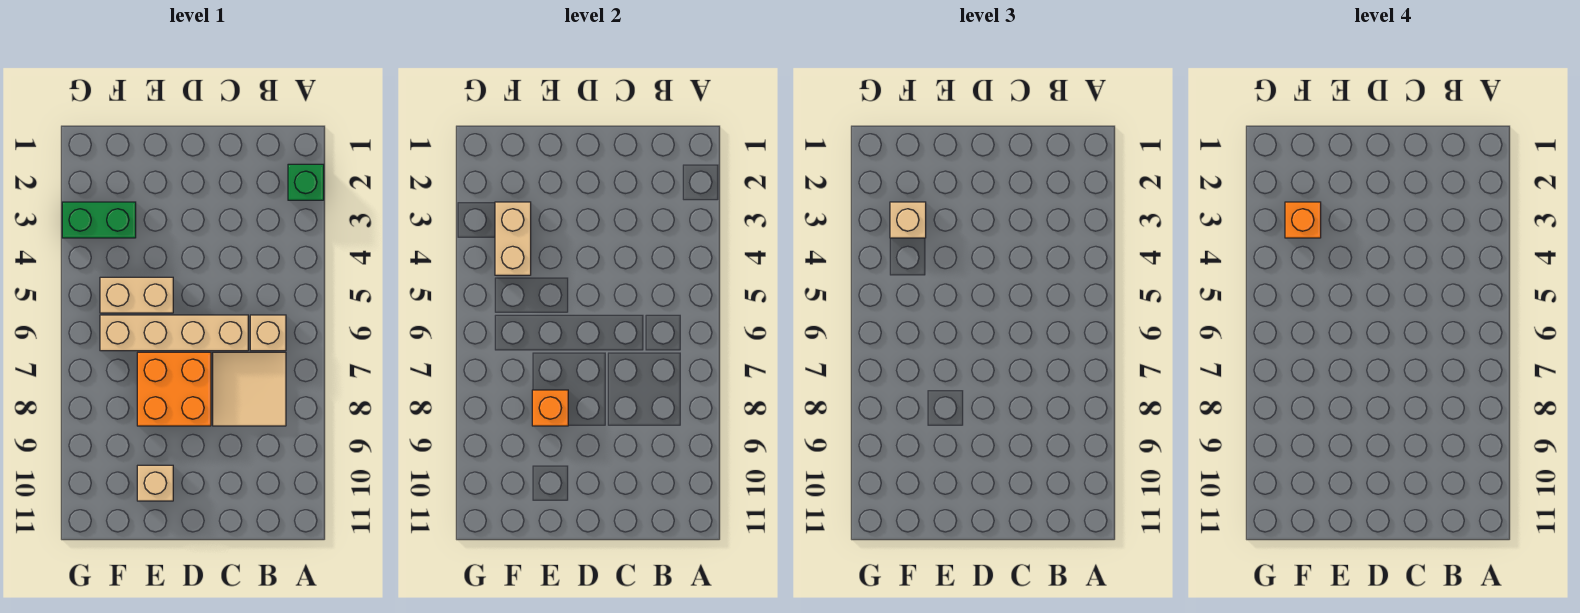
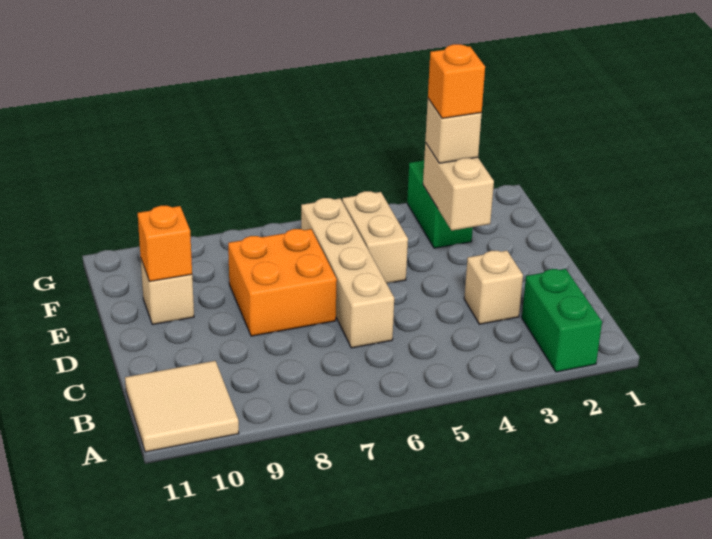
green brick A2 level 1 -> green brick A2:B2 level 1
tan brick B6 level 1 -> tan brick C3 level 1
tan tile B7:C8 level 1 -> tan tile A10:B11 level 1
orange brick E8 level 2 -> orange brick E10 level 2
tan brick F3:F4 level 2 -> tan brick E3:F3 level 2

